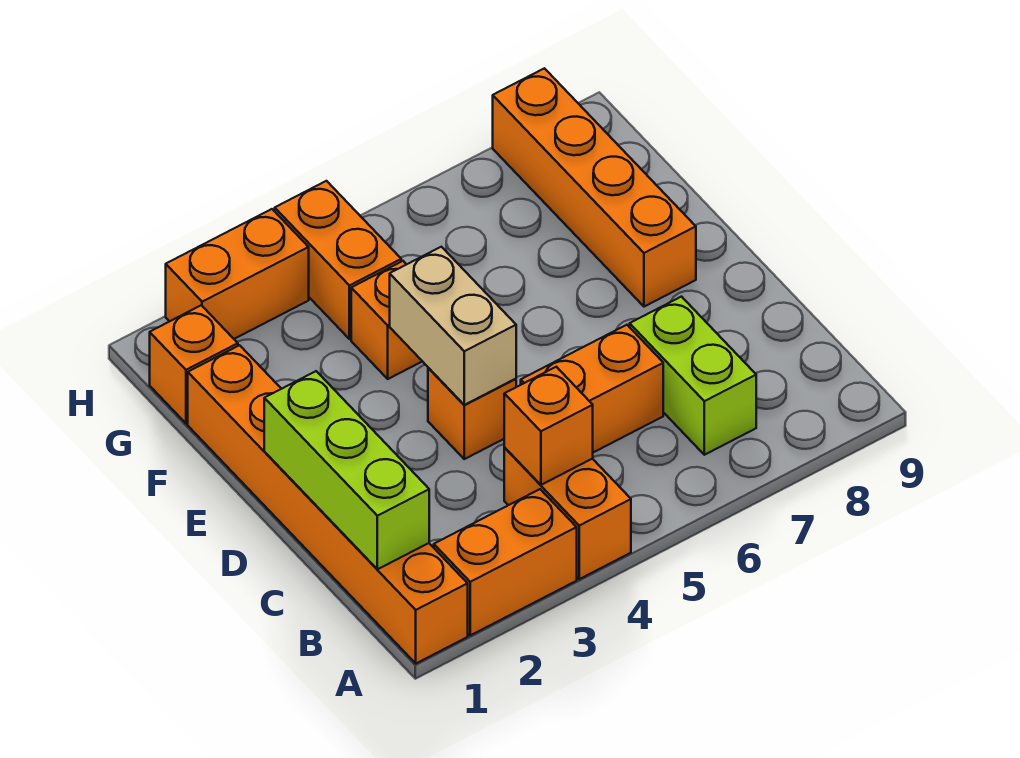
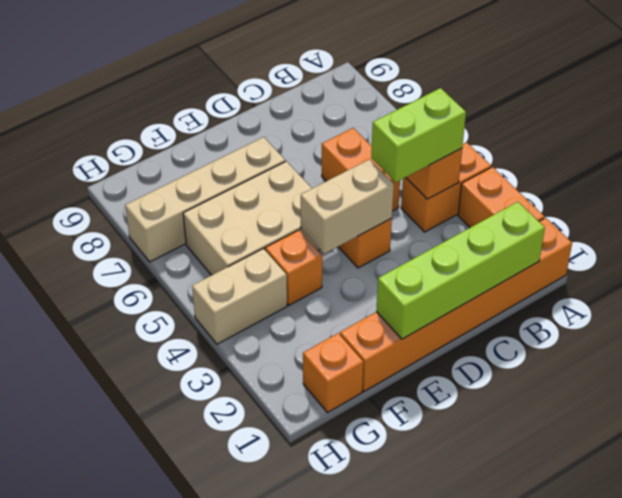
lime brick B1:D1 level 2 -> lime brick B1:E1 level 2
lime brick B7:C7 level 1 -> lime brick B4:C4 level 3
none -> tan brick E5:G6 level 1
none -> tan brick E7:H7 level 1
orange brick E8:H8 level 1 -> none
orange brick G4:H4 level 1 -> tan brick G4:H4 level 1
orange brick H2:H3 level 1 -> none

